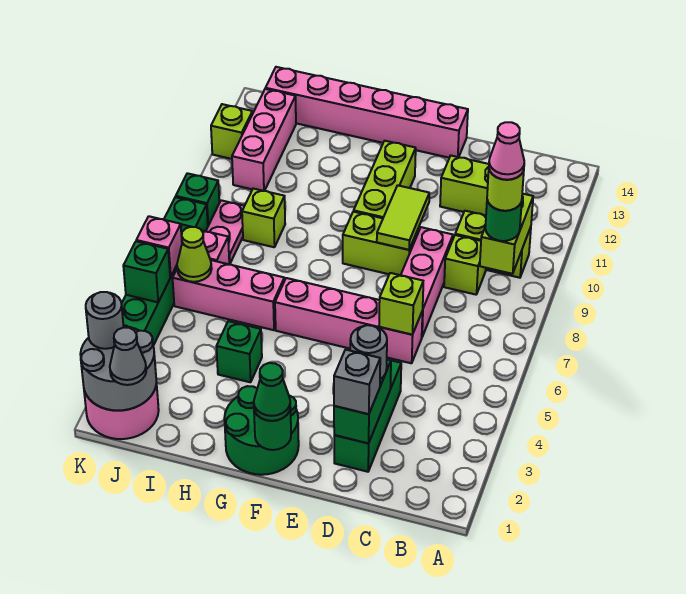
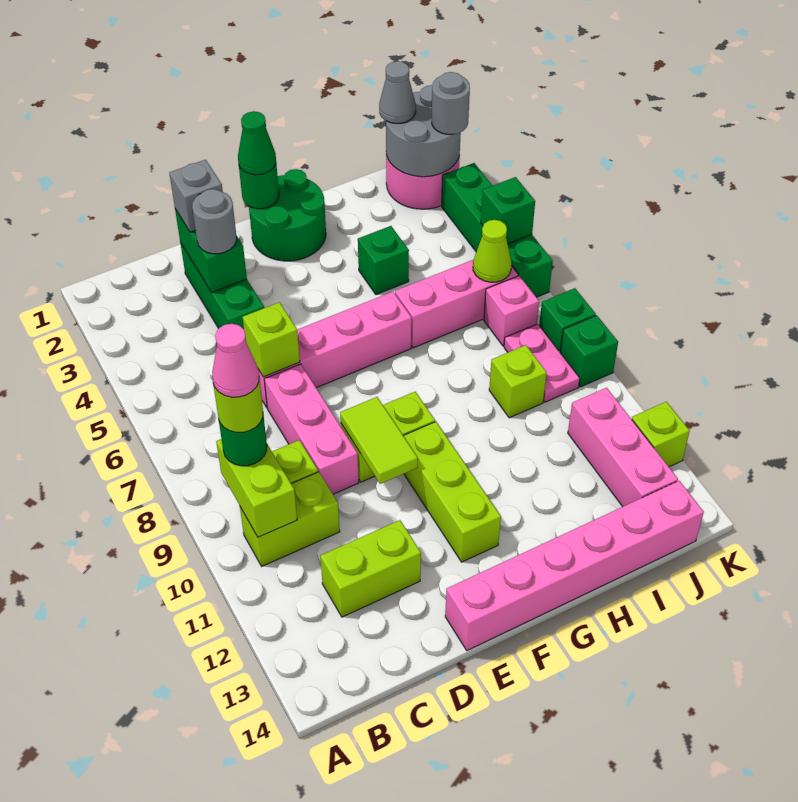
pink brick K6 level 2 -> none

